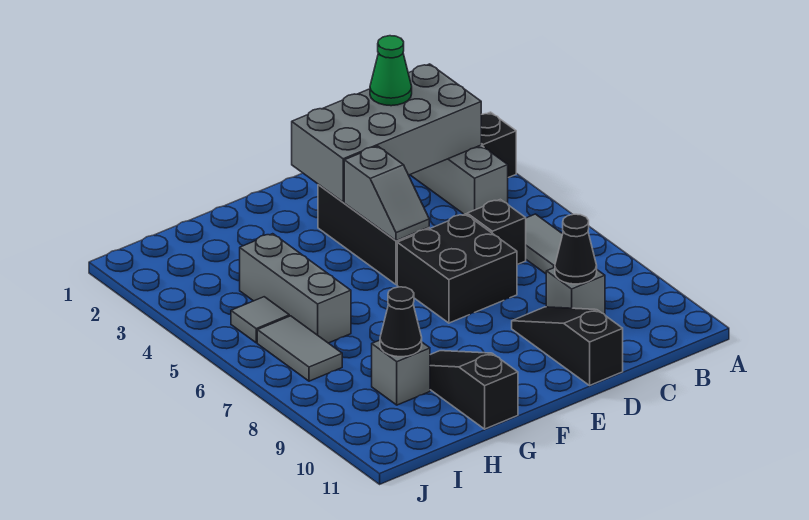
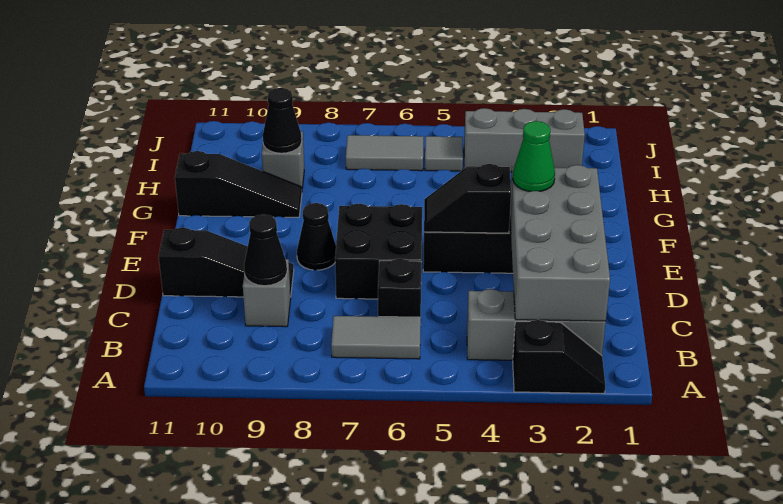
green cone C2 level 3 -> green cone E3 level 3
grey slope E4:E5 level 2 top 4 -> black slope E4:E5 level 2 top 4
none -> black cone E8 level 1
grey brick H4:H6 level 1 -> grey brick I2:I4 level 1

